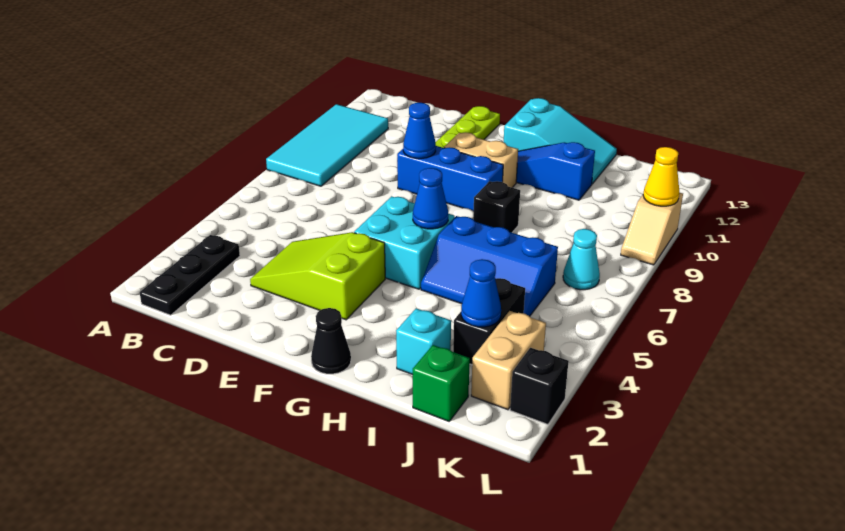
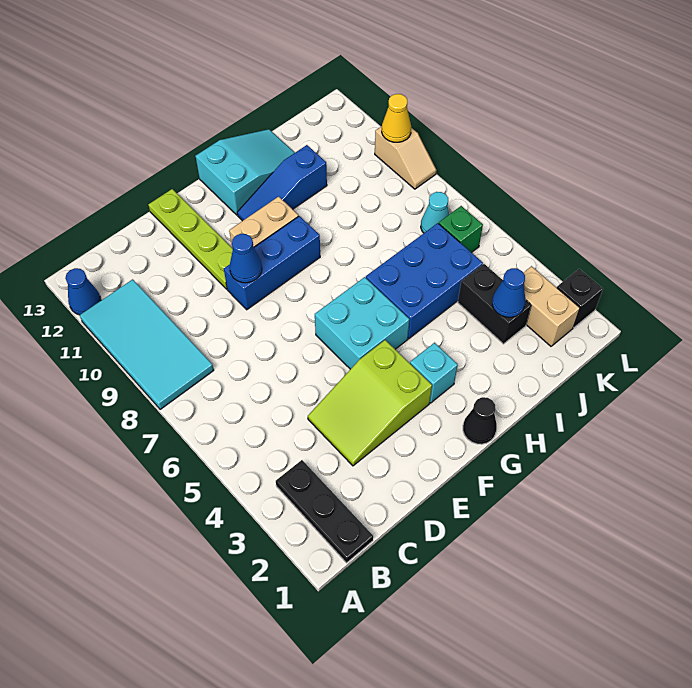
blue cone G6 level 2 -> blue cone A12 level 1
blue slope H5:J6 level 1 top 6 -> blue brick H5:J6 level 1
black brick H8 level 1 -> none
cyan brick I2 level 1 -> cyan brick G3 level 1
green brick J1 level 1 -> green brick K6 level 1

